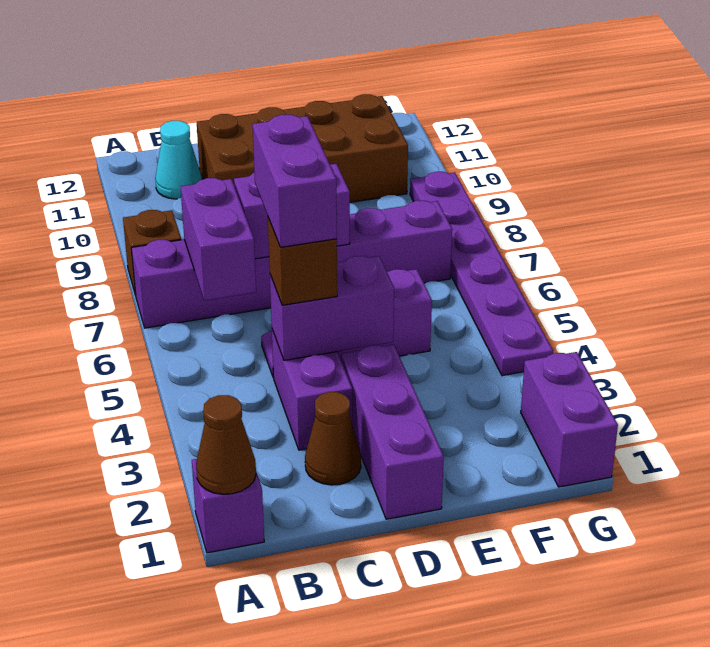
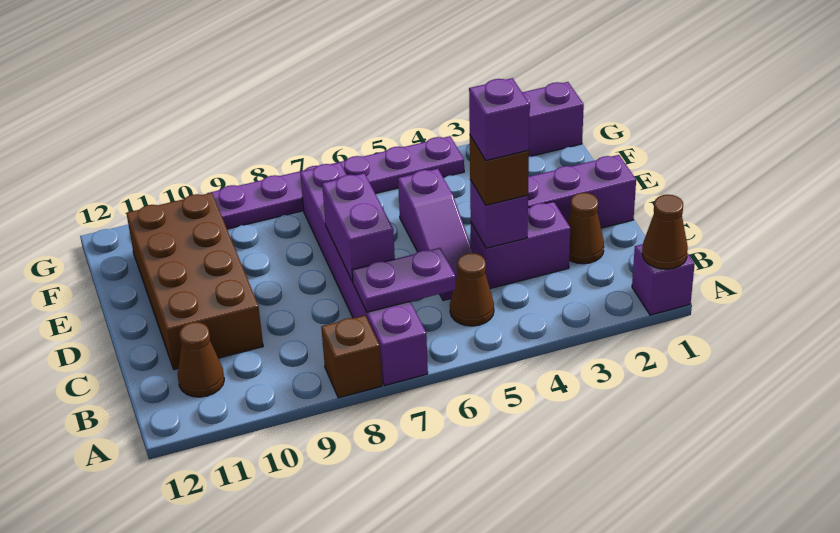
none -> brown cone B5 level 1
purple brick B6:B7 level 2 -> purple plate B6:B7 level 2
cyan cone B11 level 1 -> brown cone B11 level 1
purple brick C4:D4 level 2 -> purple brick C4 level 2
purple brick C4:C5 level 4 -> purple brick C4 level 4

